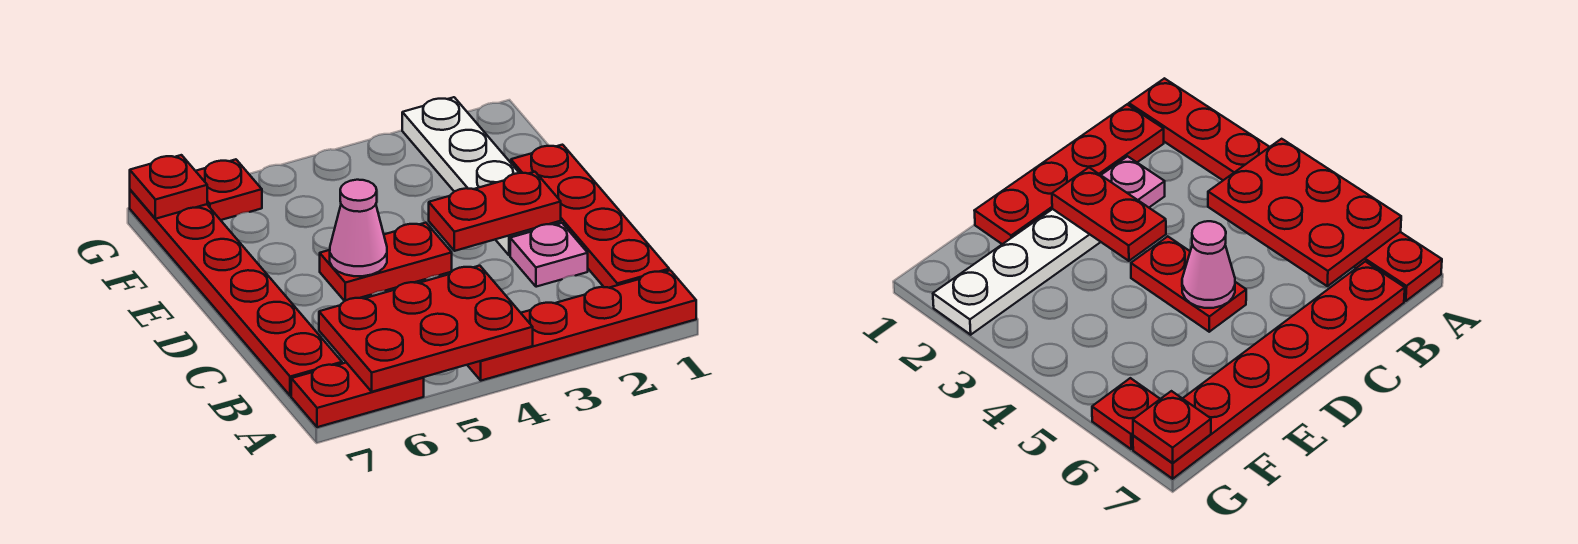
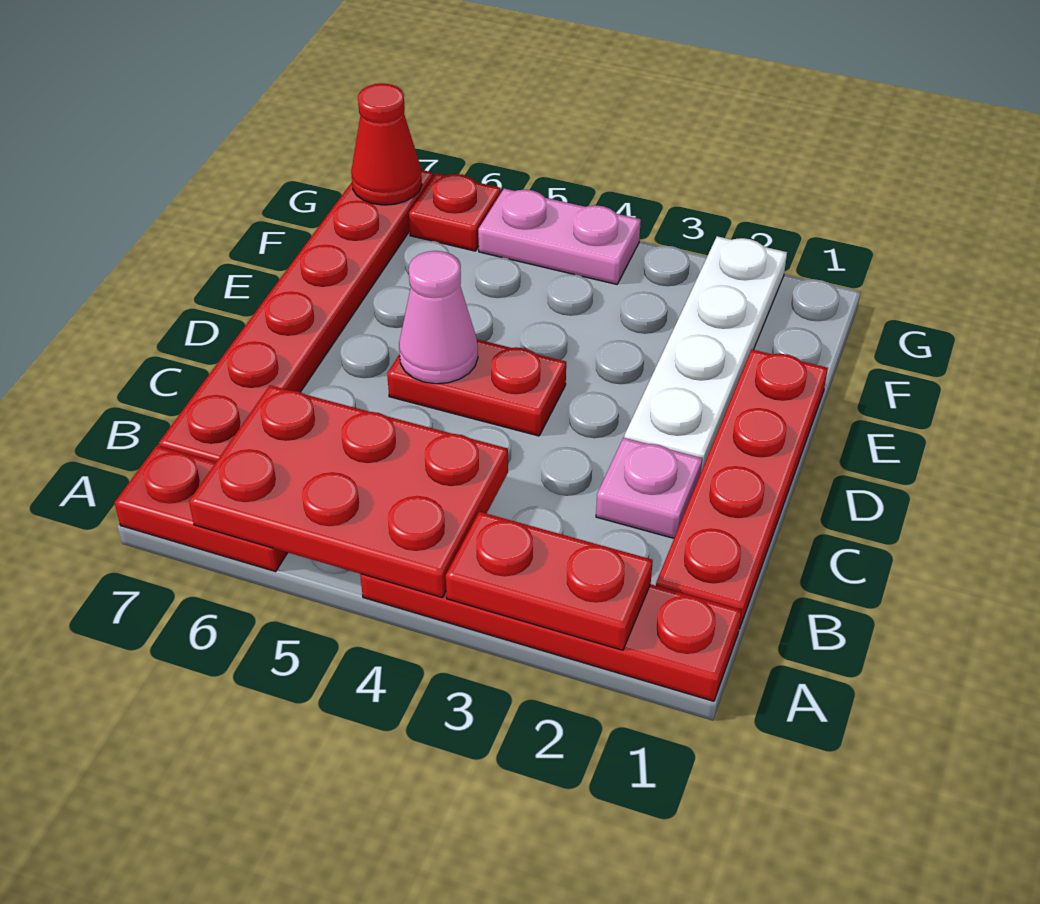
red plate D2:D3 level 2 -> red plate A2:A3 level 2
none -> pink plate G4:G5 level 1
red plate G7 level 2 -> red cone G7 level 2

